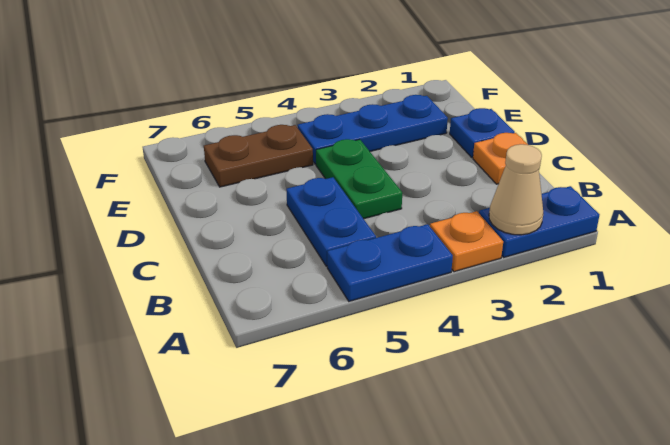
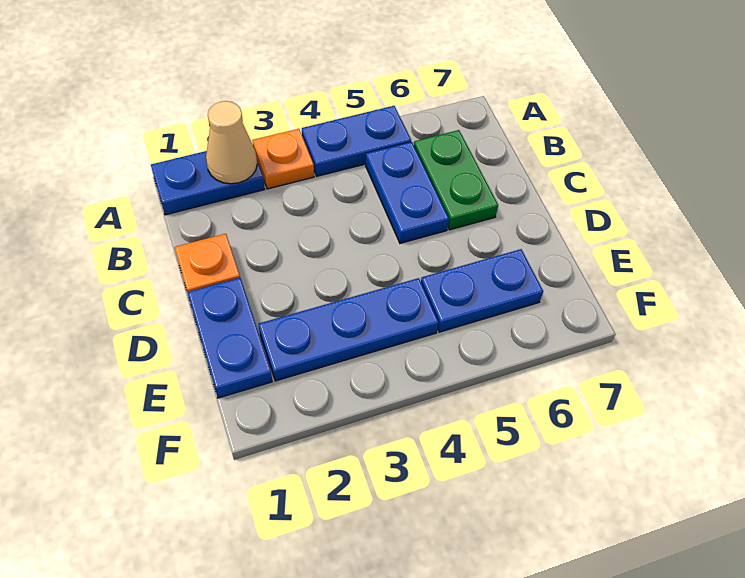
green plate C4:D4 level 1 -> green plate B6:C6 level 1
blue plate D1 level 1 -> blue plate D1:E1 level 1
brown plate E5:E6 level 1 -> blue plate E5:E6 level 1

